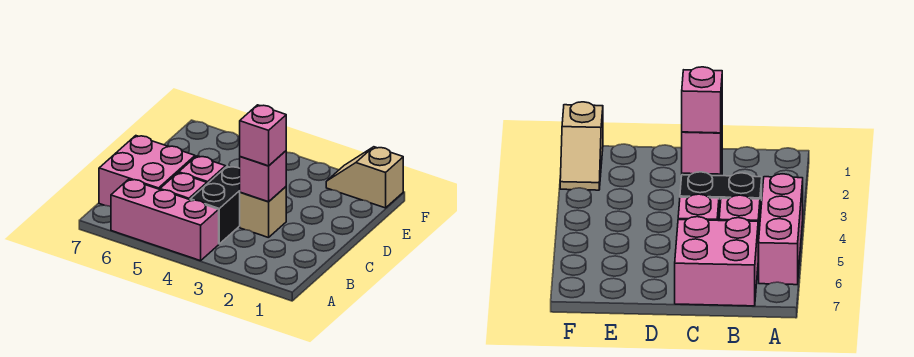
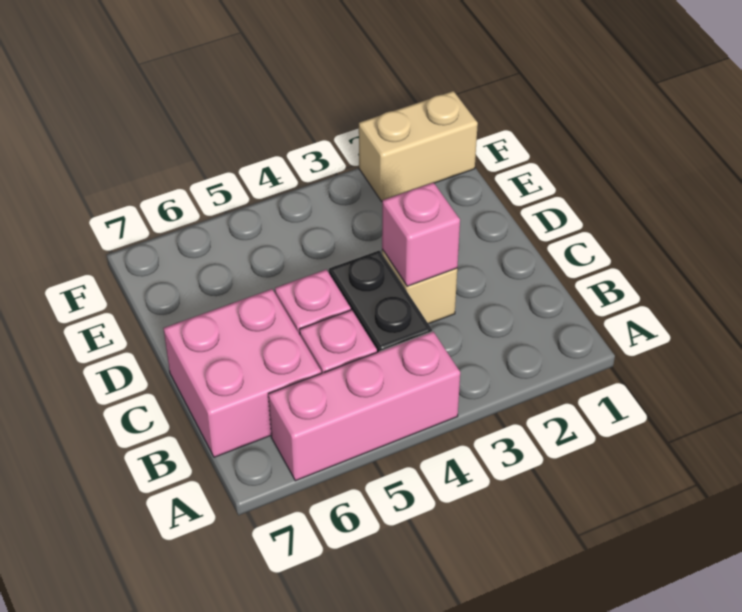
pink brick C3 level 3 -> none
tan slope F1:F2 level 1 top 1 -> tan brick F1:F2 level 1

